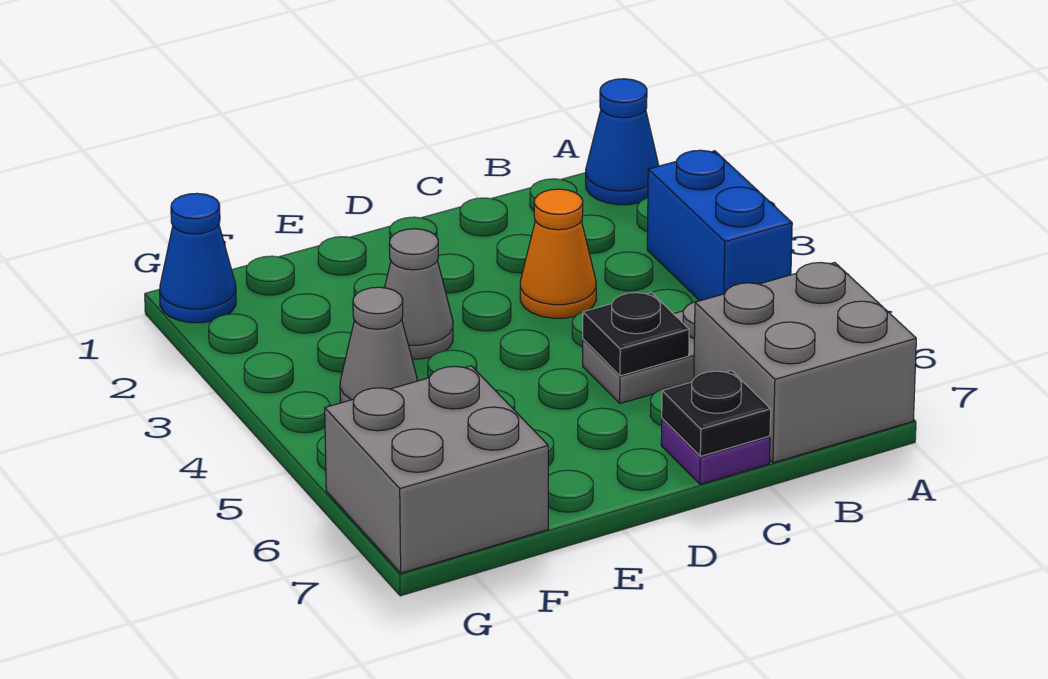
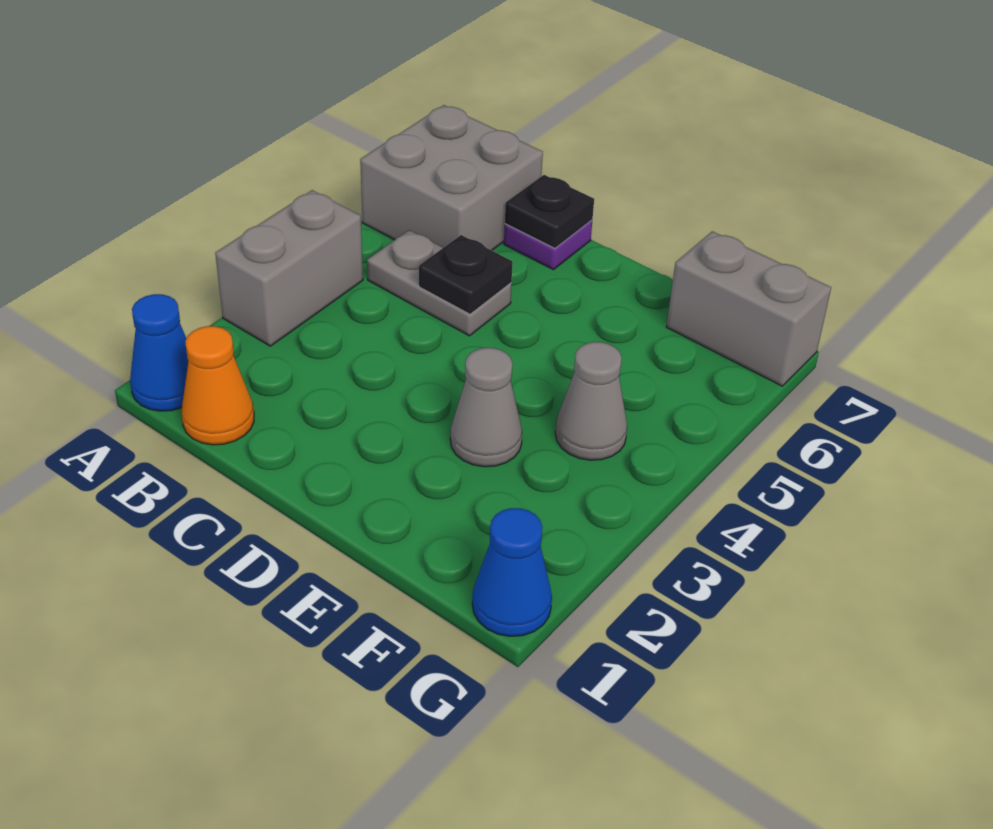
blue brick A3:A4 level 1 -> grey brick A3:A4 level 1
orange cone C3 level 1 -> orange cone B1 level 1
grey brick F6:G7 level 1 -> grey brick F7:G7 level 1

